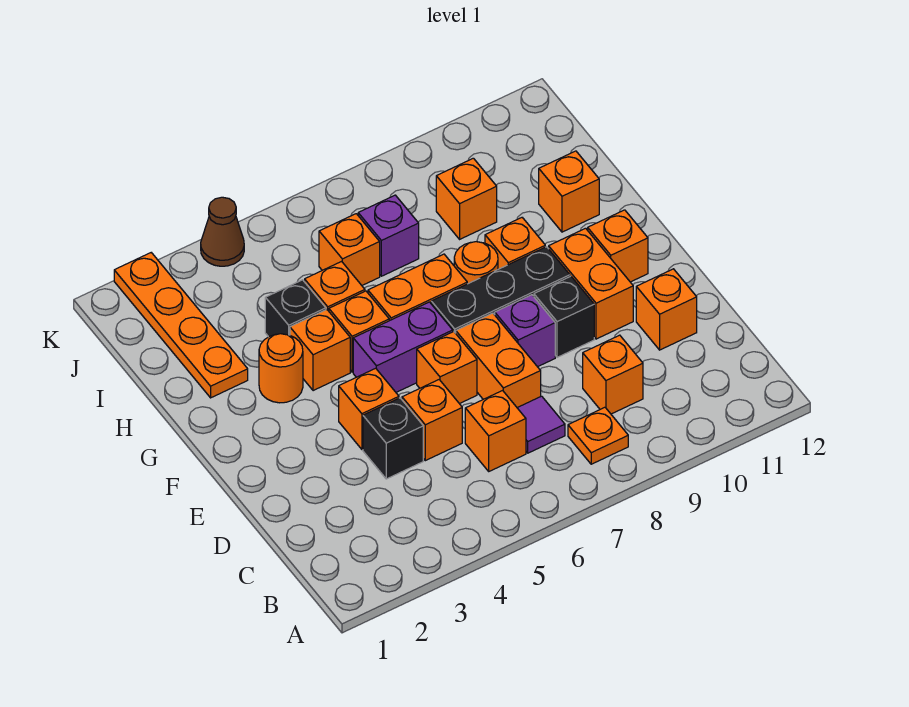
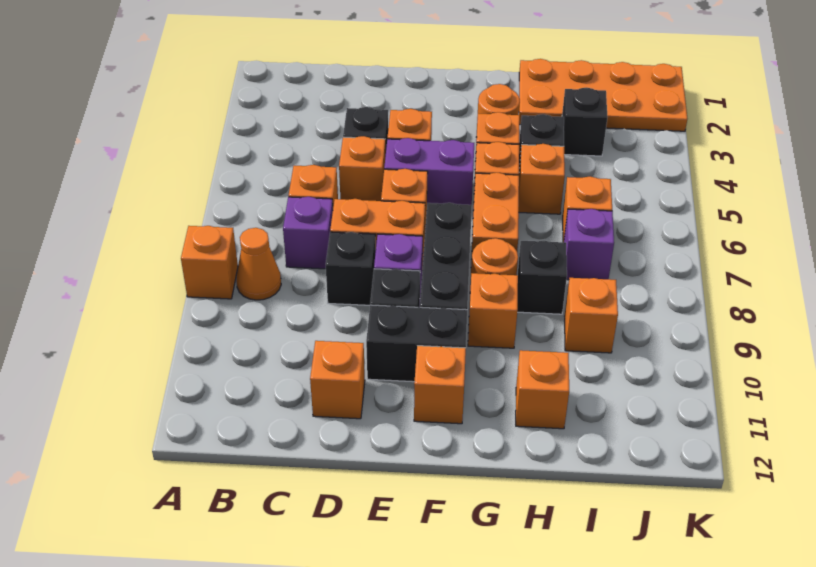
orange plate B8 level 1 -> orange cone B8 level 1
purple tile C7 level 1 -> purple brick C7 level 1
orange brick C9 level 1 -> orange brick A8 level 1
none -> black brick D8 level 1
orange brick E10:F10 level 1 -> black brick E10:F10 level 1
purple brick F5:F6 level 1 -> purple brick E5:F5 level 1
orange plate H2:K2 level 1 -> orange plate H1:K2 level 1
none -> black brick H8 level 1
none -> black brick I3 level 1
brown cone K4 level 1 -> none

